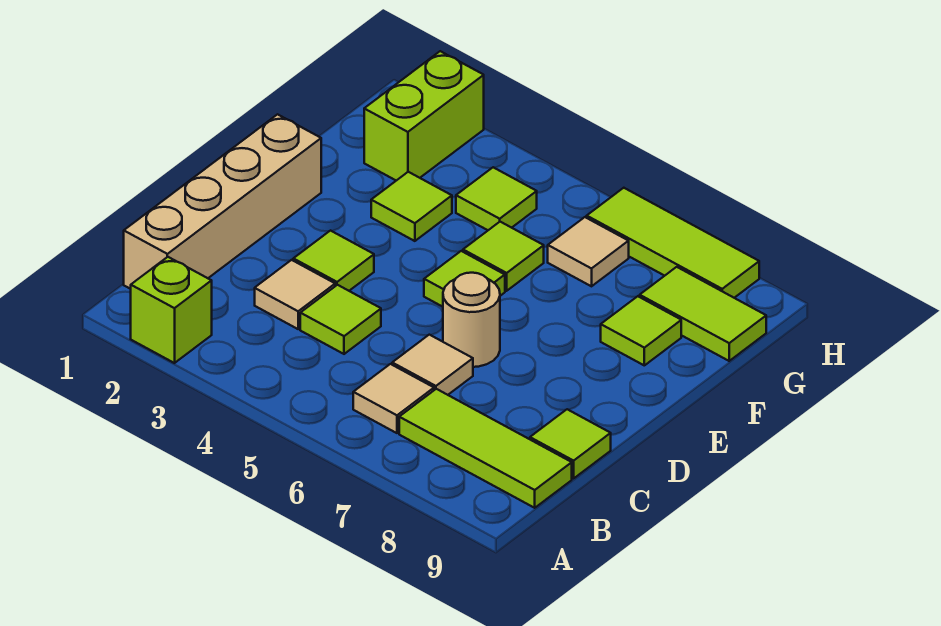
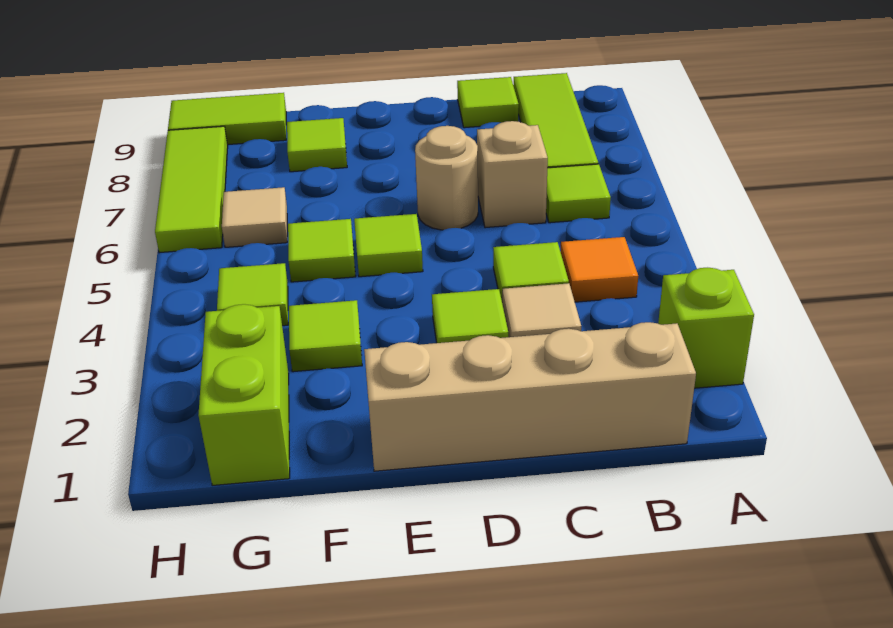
none -> orange tile B4 level 1
tan tile B6 level 1 -> lime tile B6 level 1
tan tile C6 level 1 -> tan brick C6 level 1
lime brick G2:H2 level 1 -> lime brick G1:G2 level 1
lime tile G8:G9 level 1 -> lime tile G9:H9 level 1

